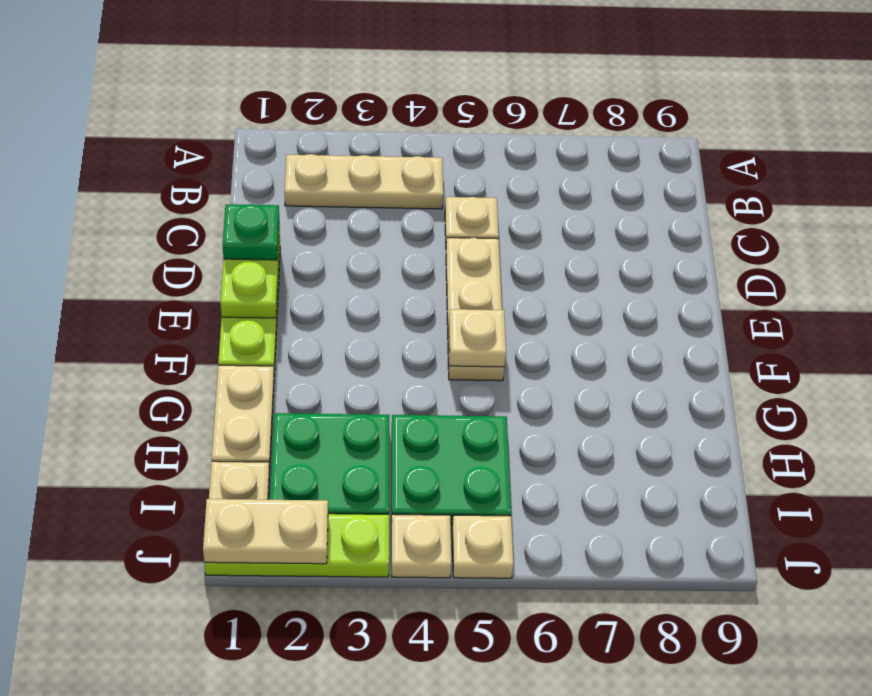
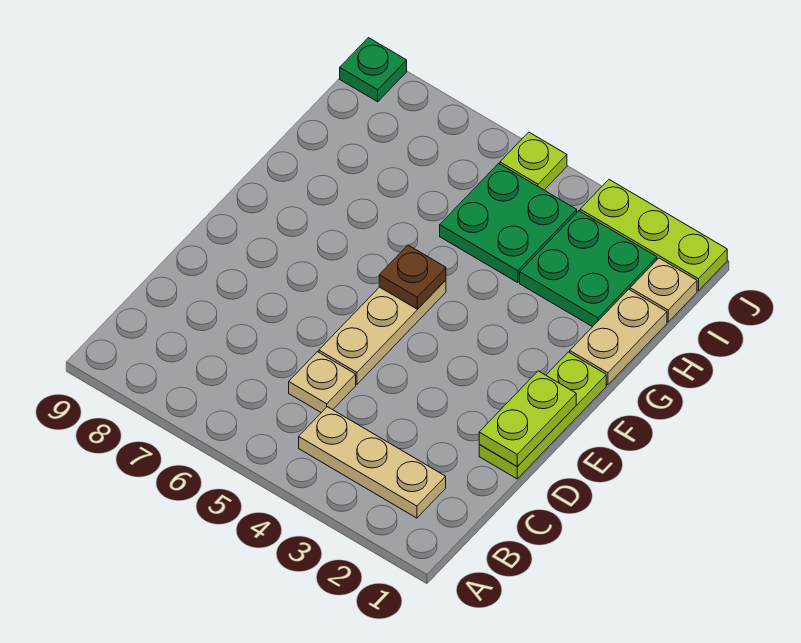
green plate D1 level 3 -> green plate J9 level 1
tan plate F5 level 2 -> brown plate F5 level 2
tan plate J1:J2 level 2 -> none
tan plate J4 level 1 -> none
tan plate J5 level 1 -> lime plate J5 level 1

